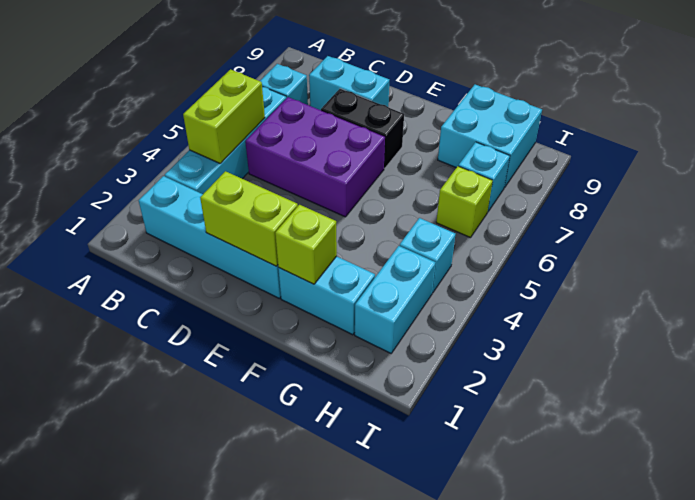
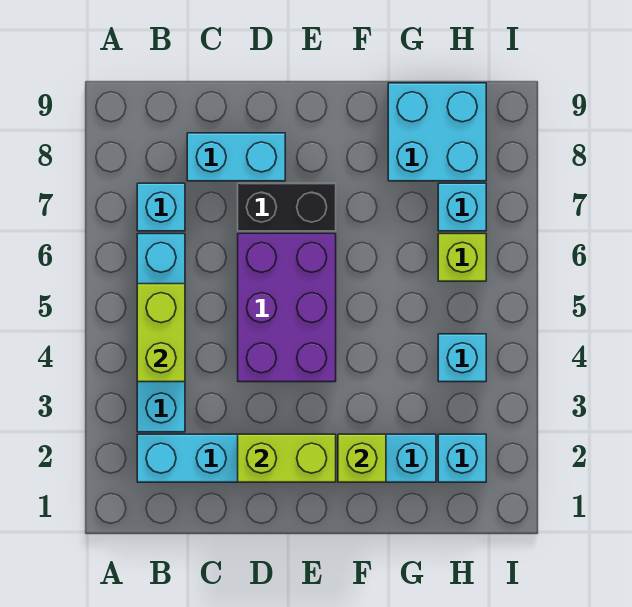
purple brick C5:E6 level 1 -> purple brick D4:E6 level 1
cyan brick H2:H3 level 1 -> cyan brick H2 level 1

